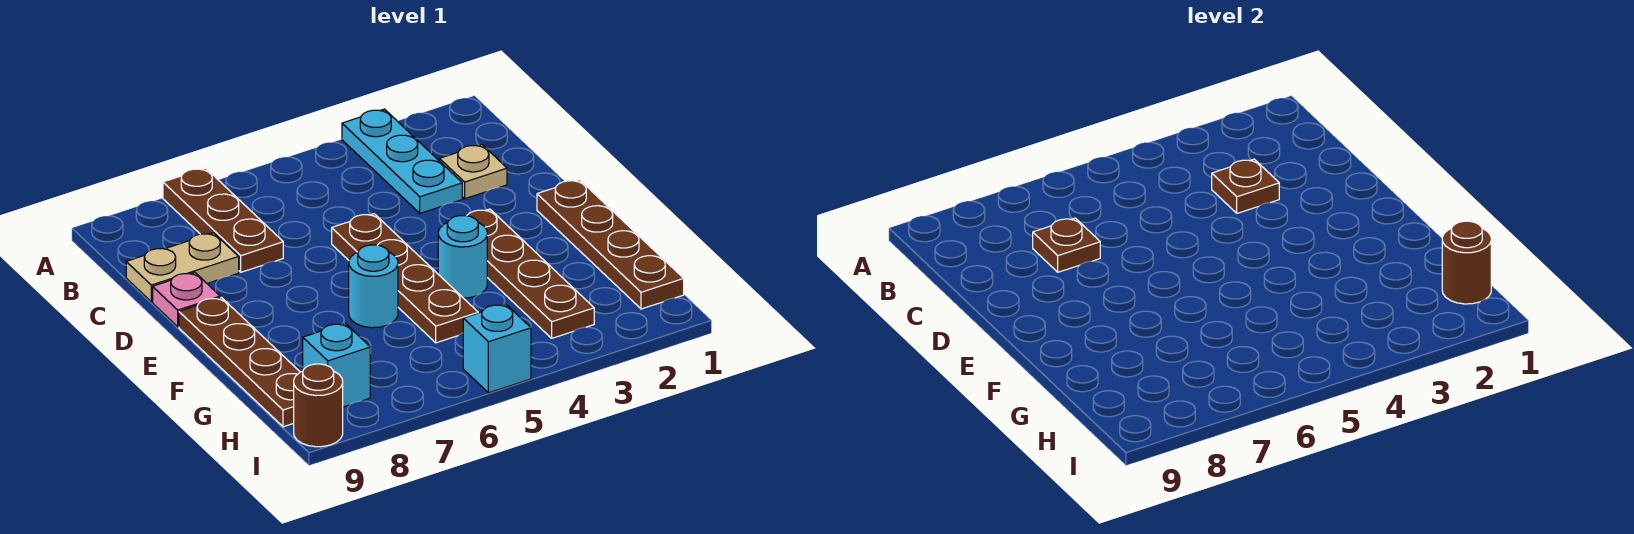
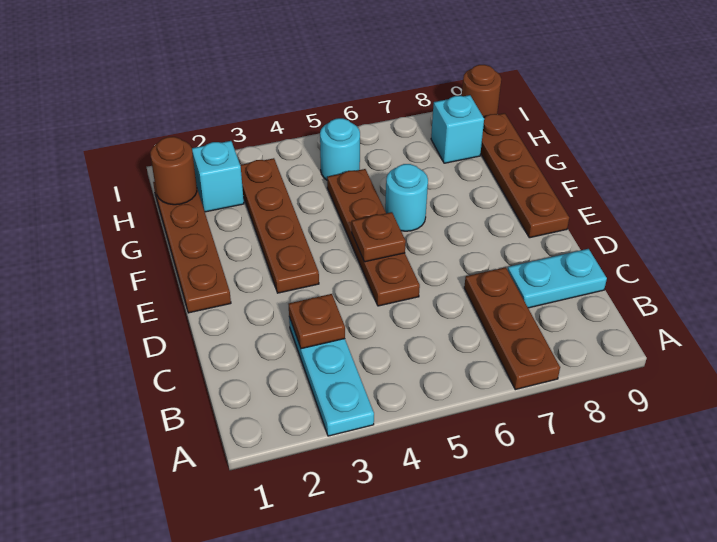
tan plate C2 level 1 -> none
brown plate C7 level 2 -> brown plate E5 level 2
tan plate C8:C9 level 1 -> cyan plate C8:C9 level 1
pink plate D9 level 1 -> none
cyan round brick F4 level 1 -> cyan round brick H5 level 1
cyan brick I5 level 1 -> cyan brick H2 level 1

